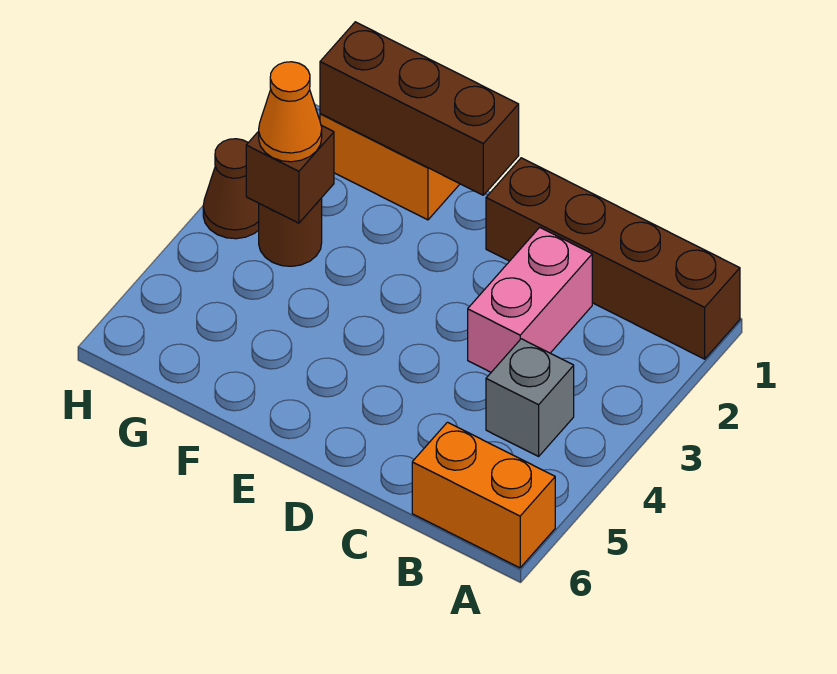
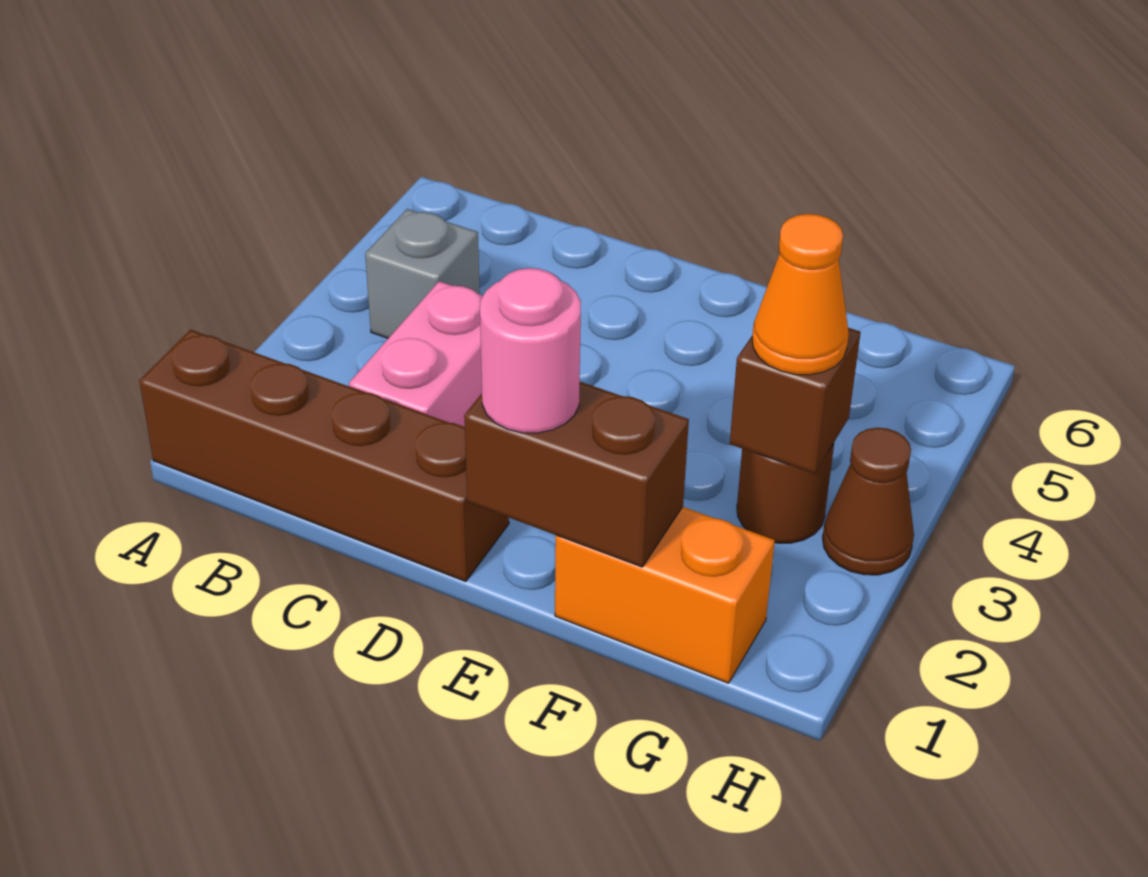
orange brick A6:B6 level 1 -> none
brown brick E1:G1 level 2 -> brown brick E1:F1 level 2
none -> pink round brick E1 level 3

